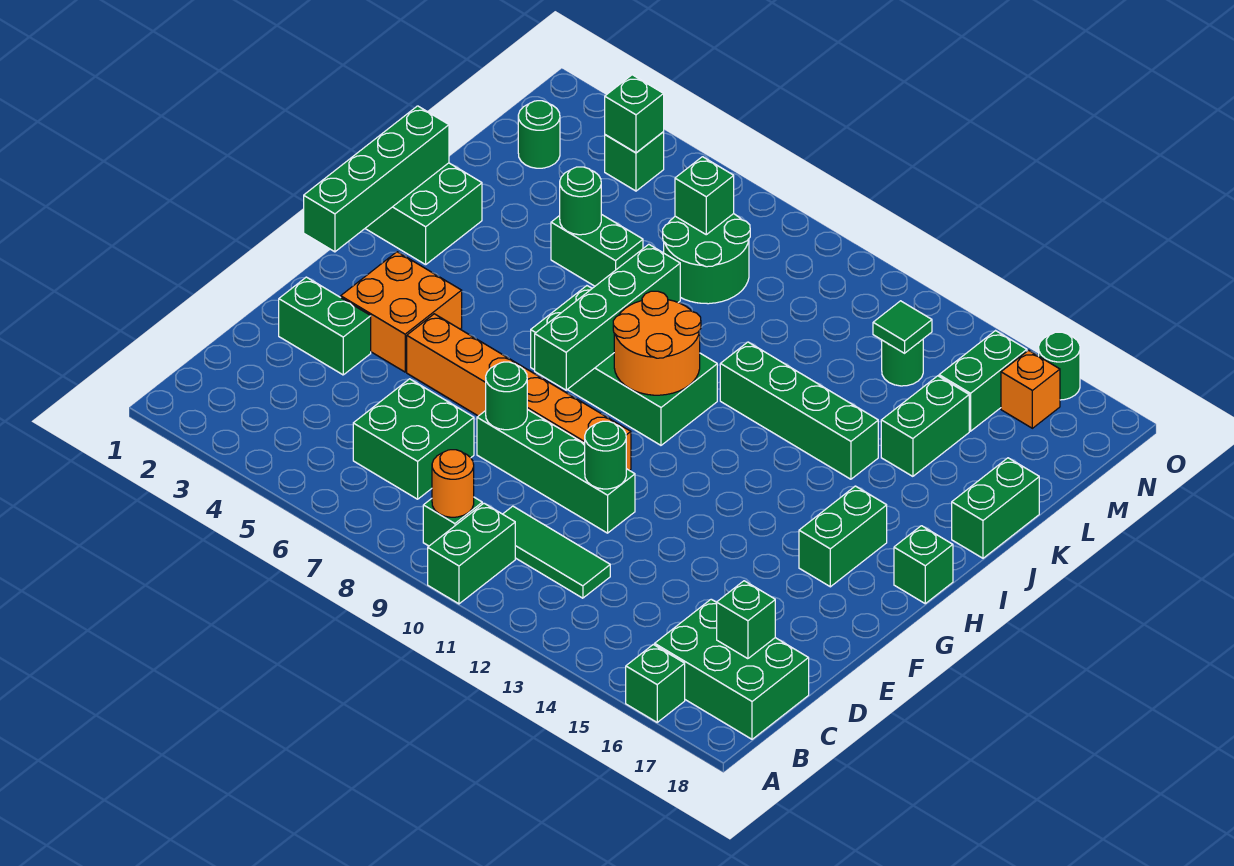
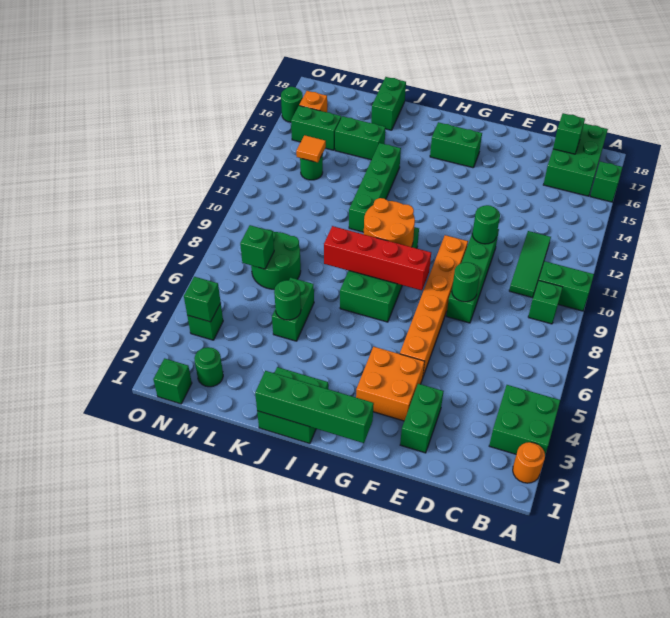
orange round brick B9 level 2 -> orange round brick A2 level 1
green brick C6:D7 level 1 -> green brick A3:B4 level 1
green brick G8:J8 level 2 -> red brick G8:J8 level 2
green brick H18 level 1 -> green brick N1 level 1
green brick J18:K18 level 1 -> green brick K17:K18 level 1
green tile M13 level 2 -> orange tile M13 level 2

